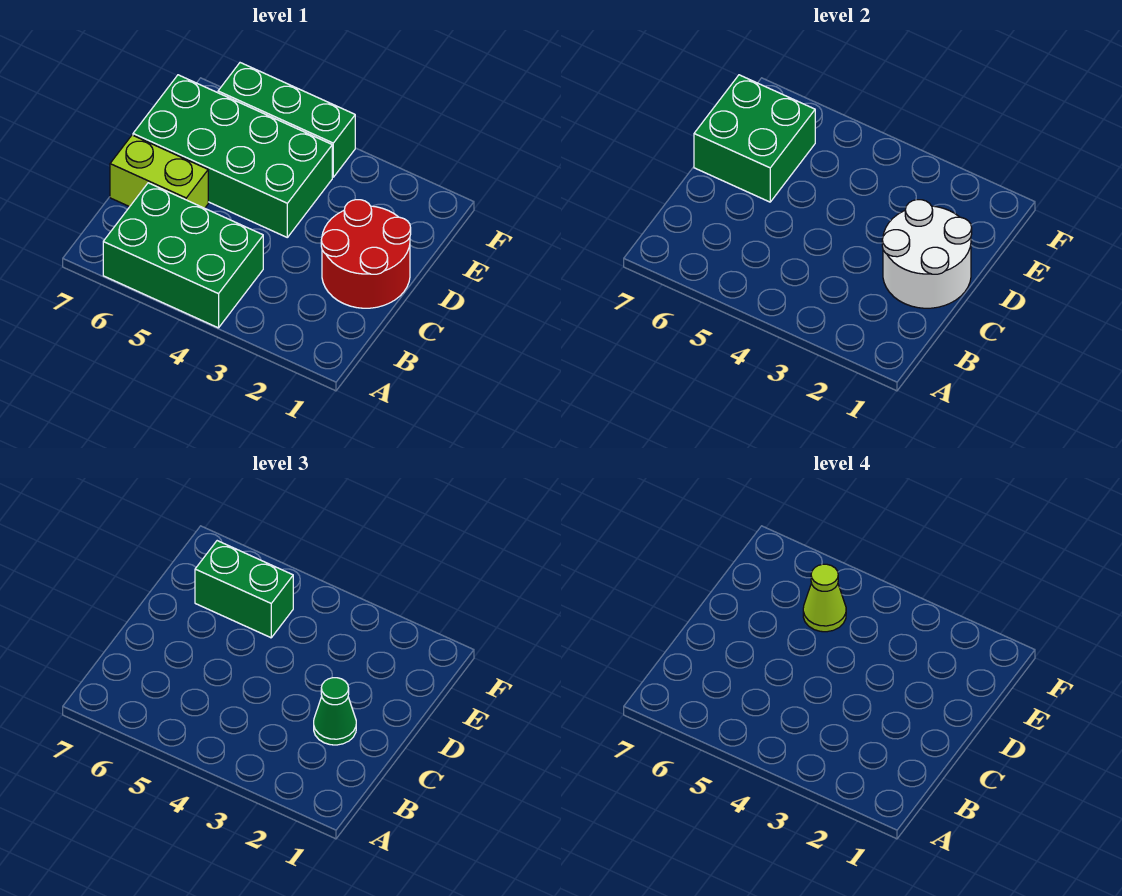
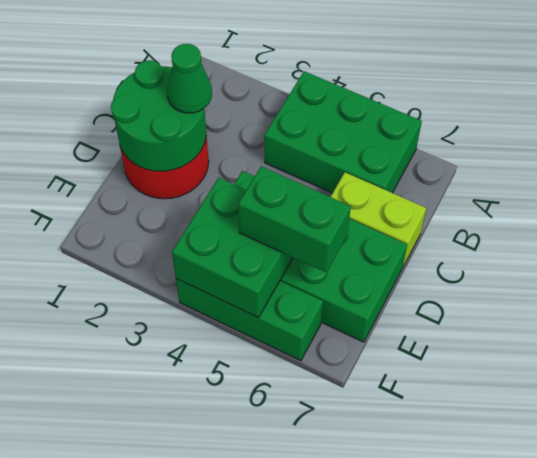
white round brick C1:D2 level 2 -> green round brick C1:D2 level 2
green brick D6:E7 level 2 -> green brick E4:F5 level 2
lime cone E5 level 4 -> none

